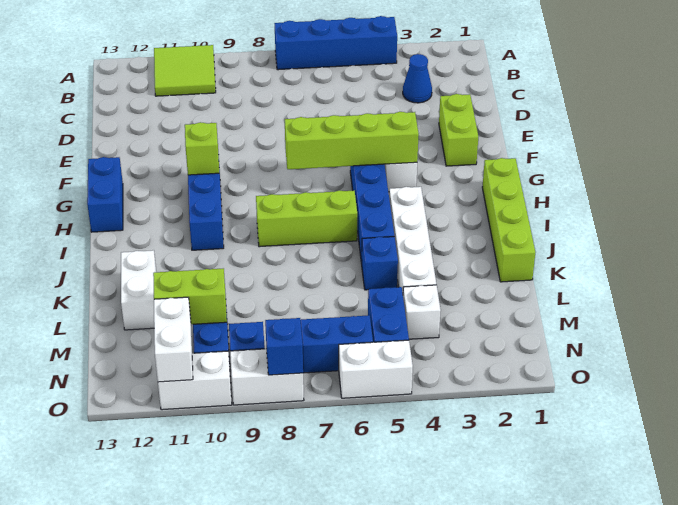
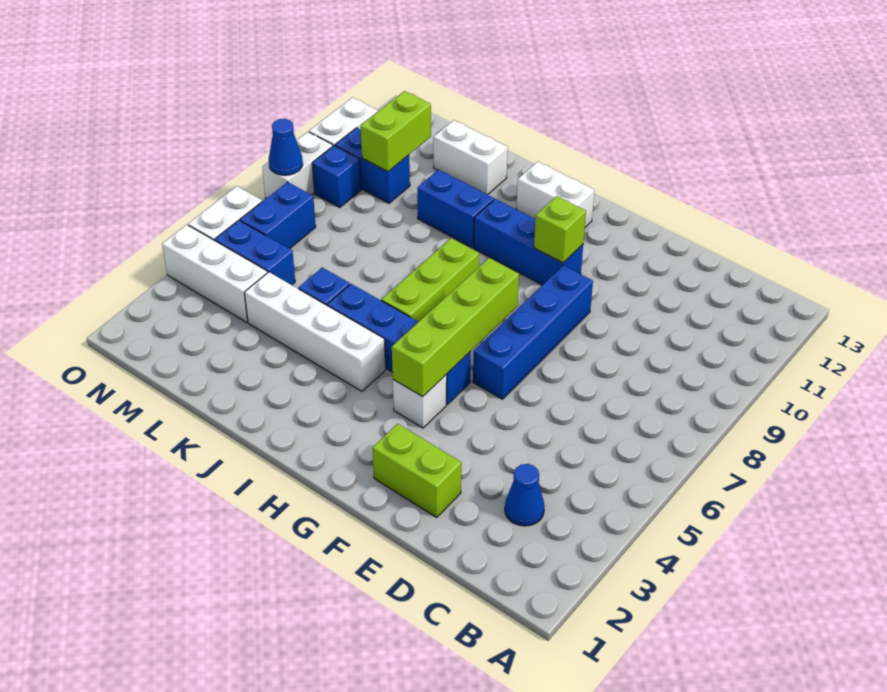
blue brick A4:A7 level 1 -> blue brick F6:F9 level 1
lime tile A10:B11 level 1 -> none
blue brick G13:H13 level 1 -> blue brick J10:K10 level 1
lime brick H1:K1 level 1 -> none
white brick M4 level 1 -> white brick M4:O4 level 1
white brick N11:O11 level 2 -> white brick H12:I12 level 1
blue brick O8 level 2 -> blue cone O8 level 2

